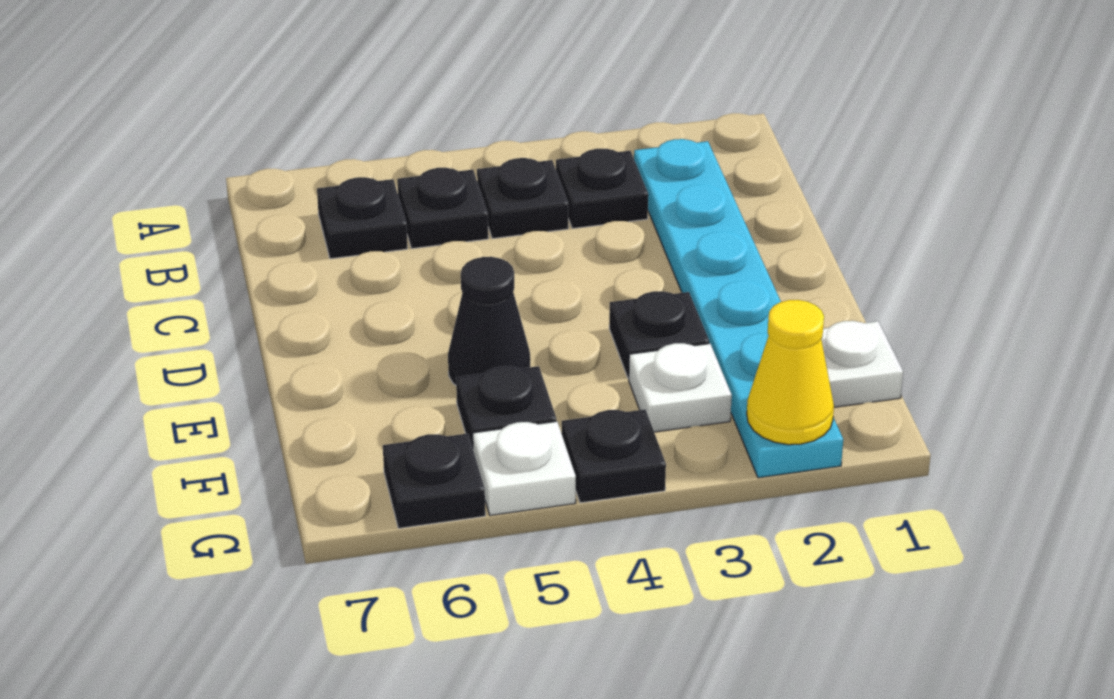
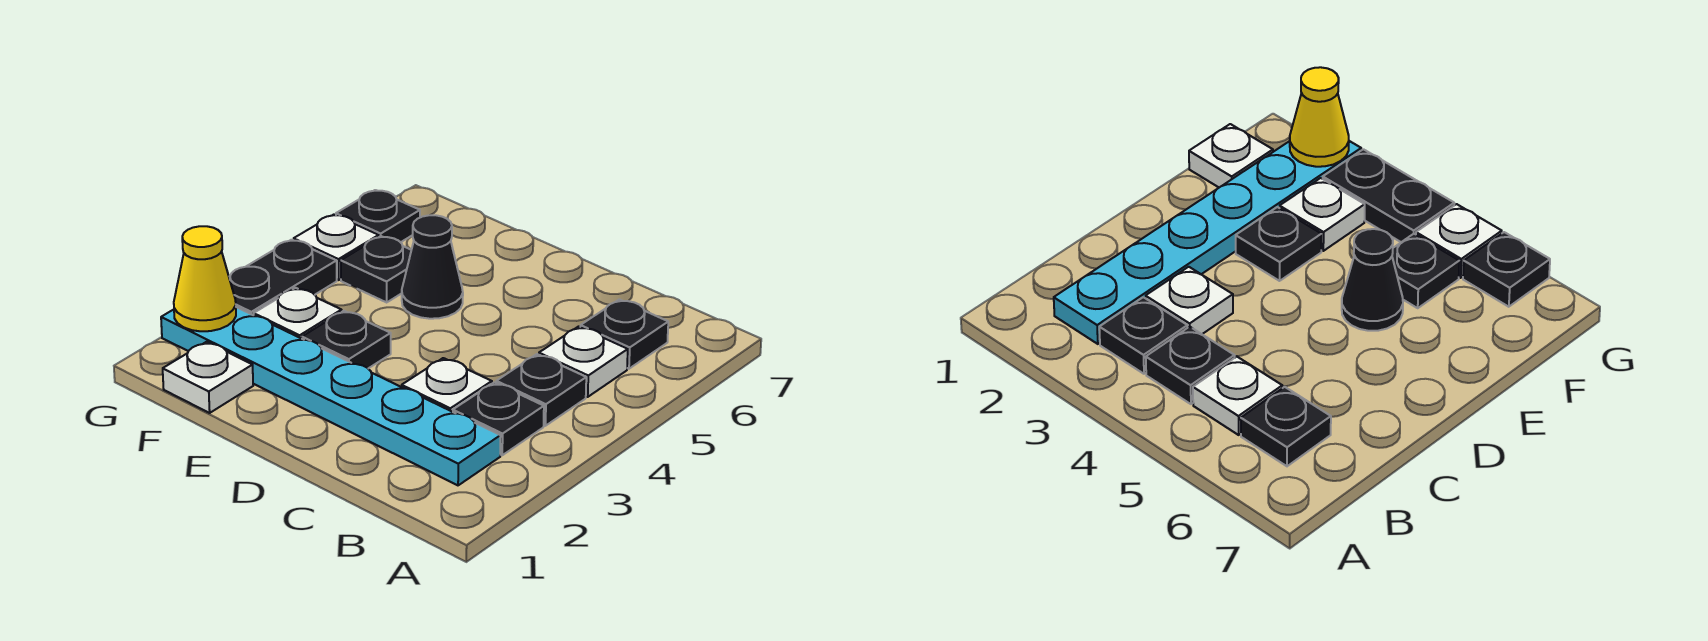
black plate B5 level 1 -> white plate B5 level 1
none -> white plate C3 level 1
black plate G4 level 1 -> black plate G3:G4 level 1

